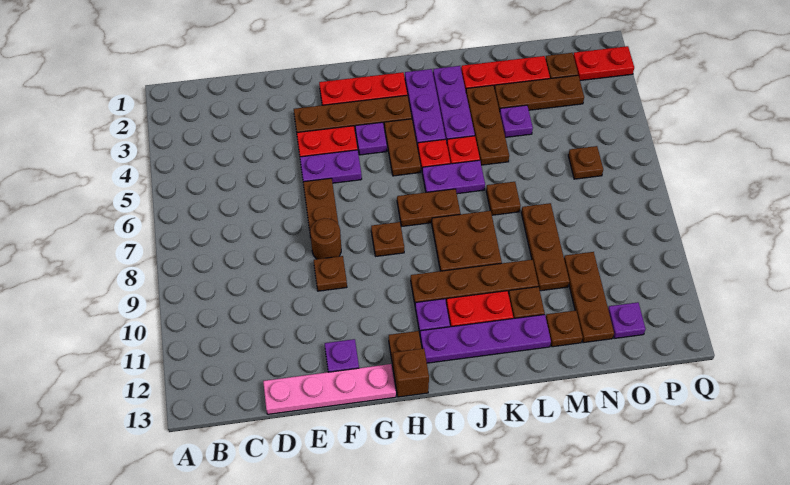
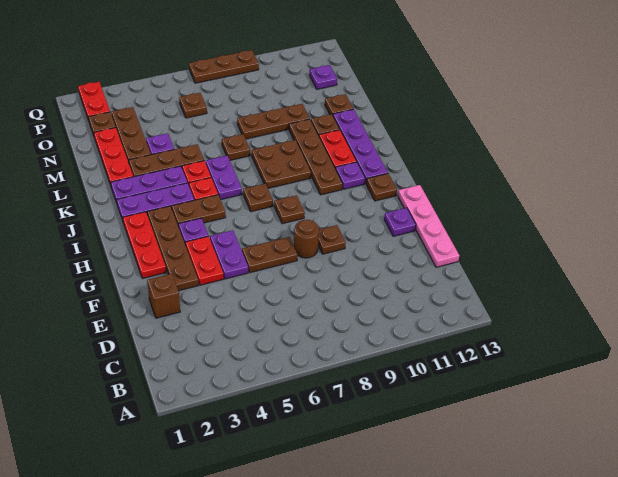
brown brick H13 level 1 -> brown brick E2 level 1
brown plate I7:J7 level 1 -> brown plate I7 level 1
brown plate N10:N12 level 1 -> brown plate Q7:Q9 level 1

